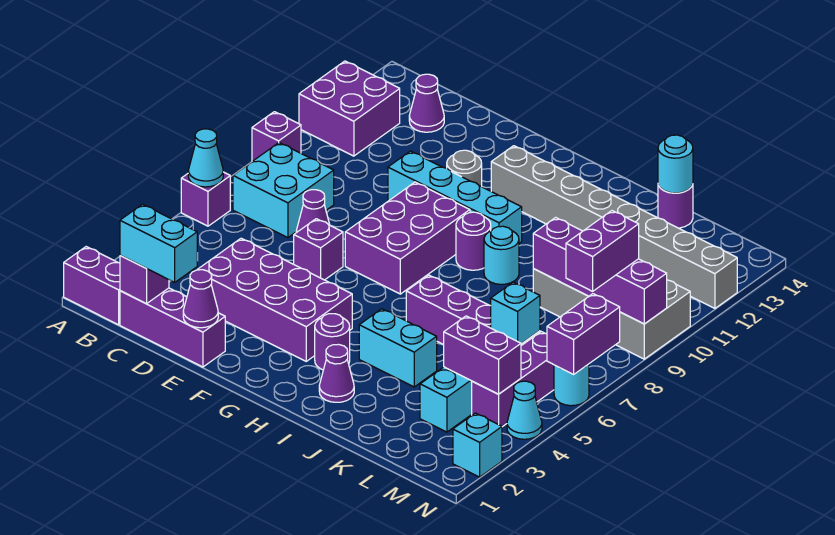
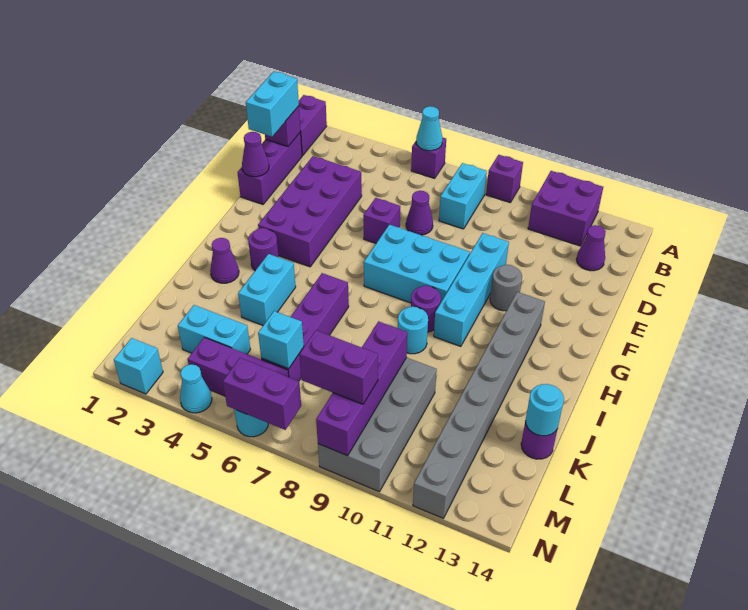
cyan brick B7:C8 level 1 -> cyan brick B8:C8 level 1
purple brick F7:G9 level 1 -> cyan brick F7:G9 level 1
purple brick L4:M4 level 2 -> none

